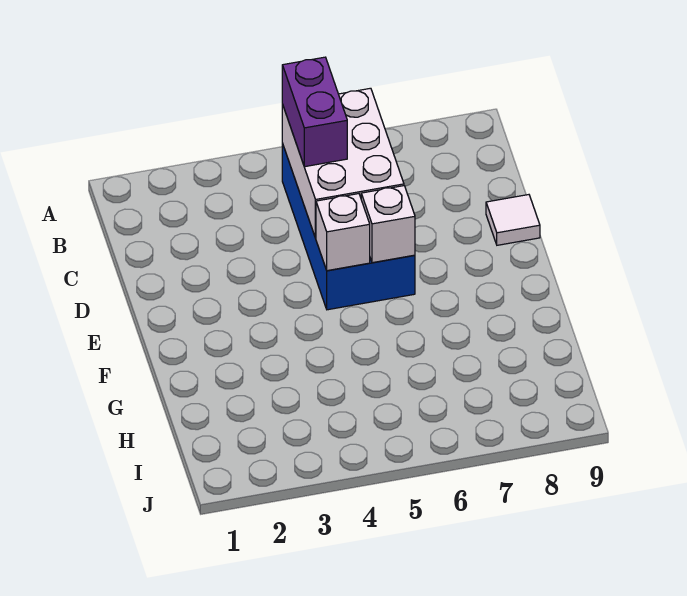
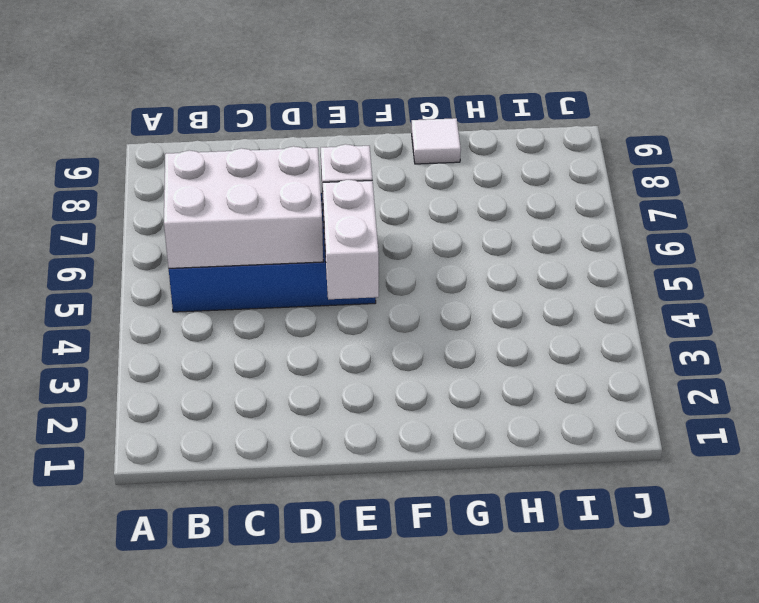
purple brick B5:C5 level 3 -> none
white tile D9 level 1 -> white tile G9 level 1
white brick E5 level 2 -> white brick E4:E5 level 2

